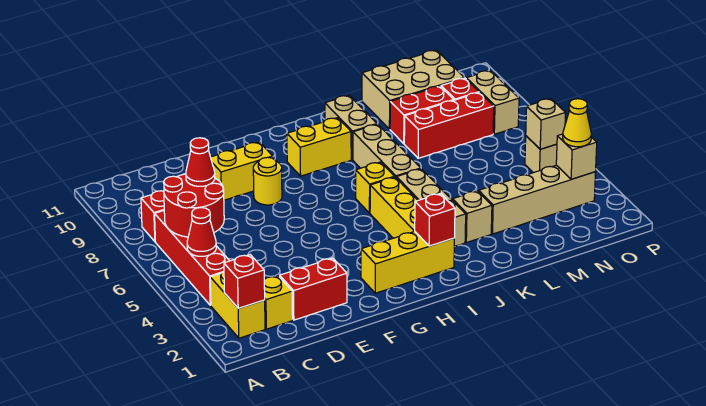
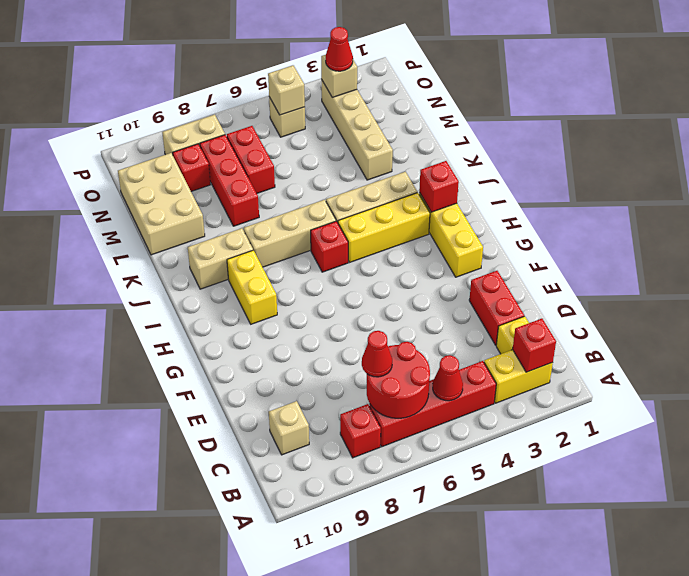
yellow brick E9:F9 level 1 -> none
yellow round brick F8 level 1 -> none
yellow brick I6 level 1 -> red brick I6 level 1
tan brick K3 level 1 -> tan brick C10 level 1
red brick L9:M9 level 1 -> red brick M7:N7 level 1
yellow cone O3 level 3 -> red cone O3 level 3

